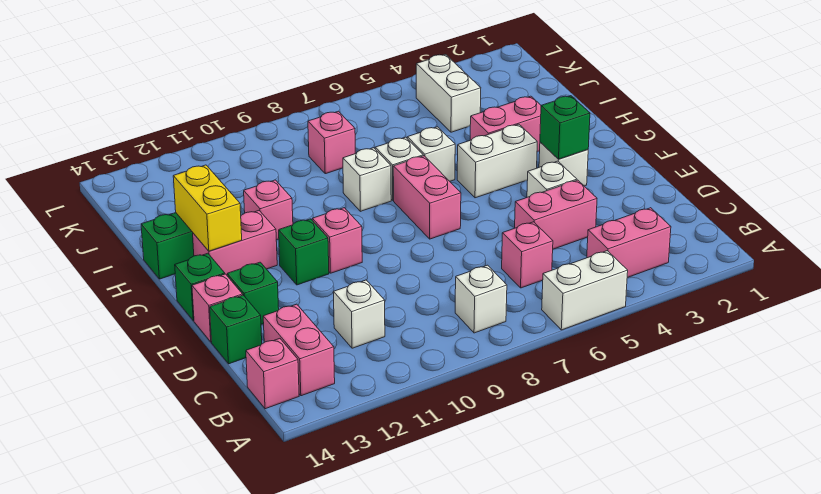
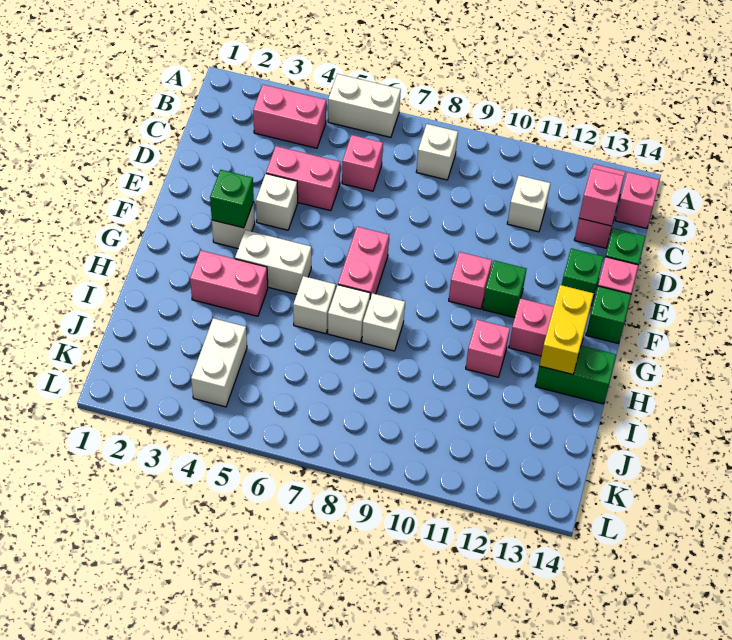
pink brick J8 level 1 -> pink brick C13 level 2

